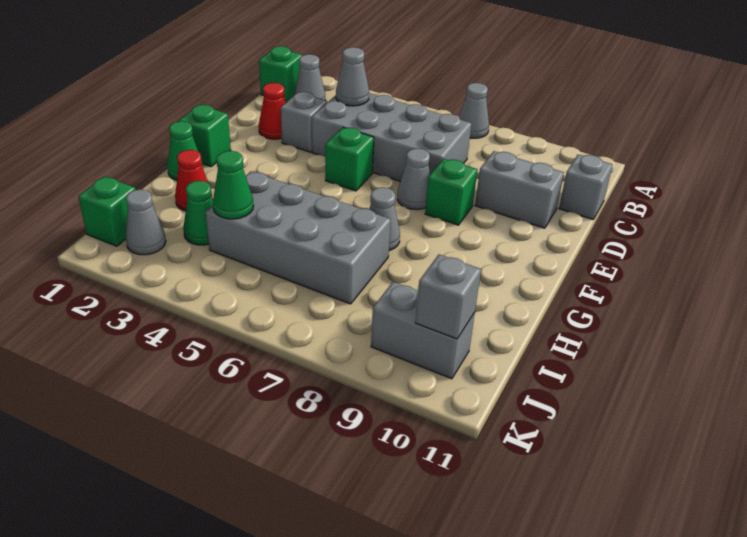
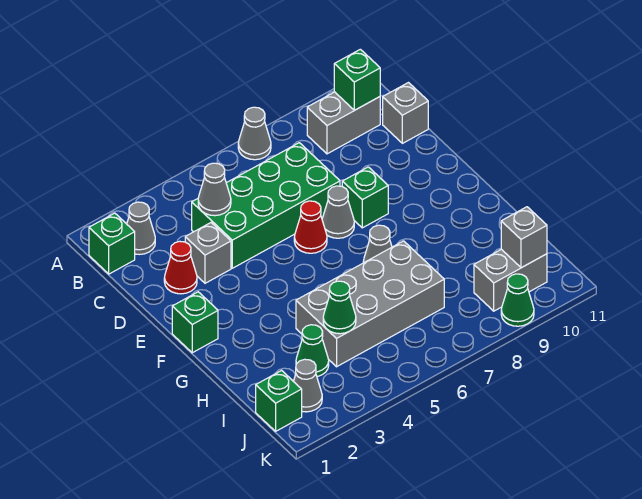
grey brick C4:D7 level 1 -> green brick C4:D7 level 1
grey brick D9:D10 level 1 -> grey brick B9:B10 level 1
green brick E5 level 1 -> green brick B10 level 2
green cone G1 level 1 -> green cone K9 level 1
red cone H2 level 1 -> red cone E6 level 1

